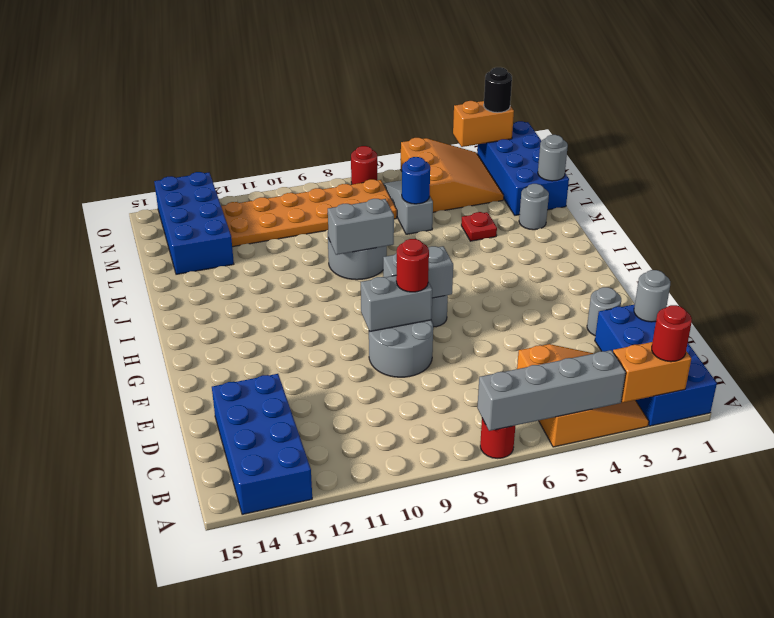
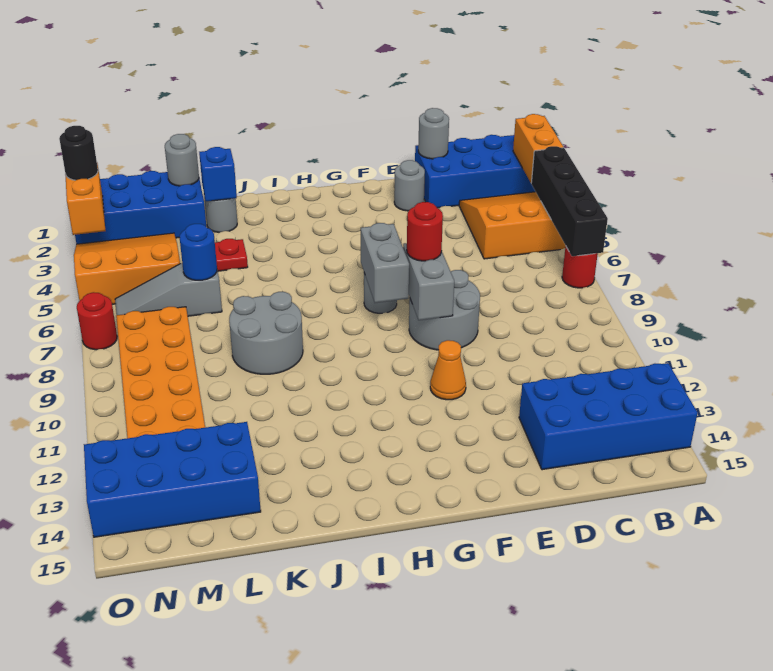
red round brick A2 level 3 -> none
grey brick A4:A7 level 2 -> black brick A4:A7 level 2
none -> orange cone F11 level 1
grey brick J8:J9 level 2 -> none
none -> blue brick K2 level 2

